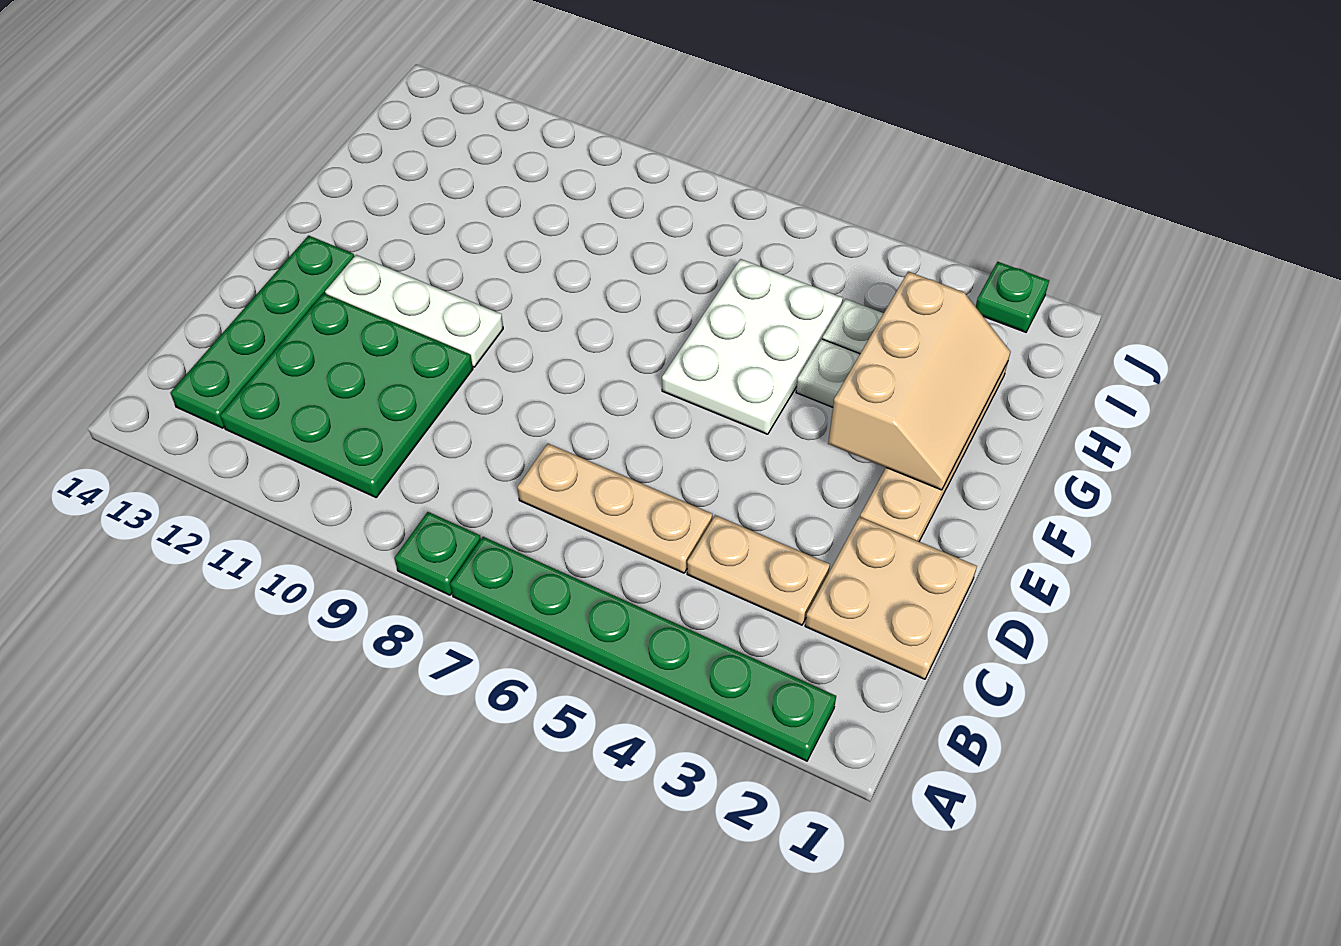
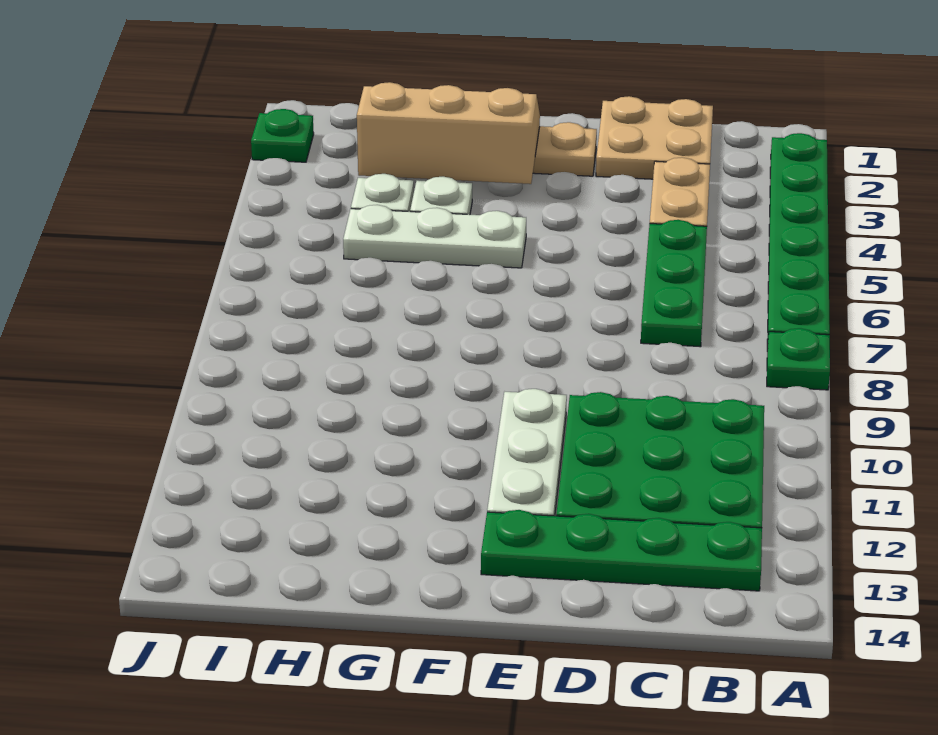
tan plate C5:C7 level 1 -> green plate C5:C7 level 1
white plate F5:H6 level 1 -> white plate F5:H5 level 1

